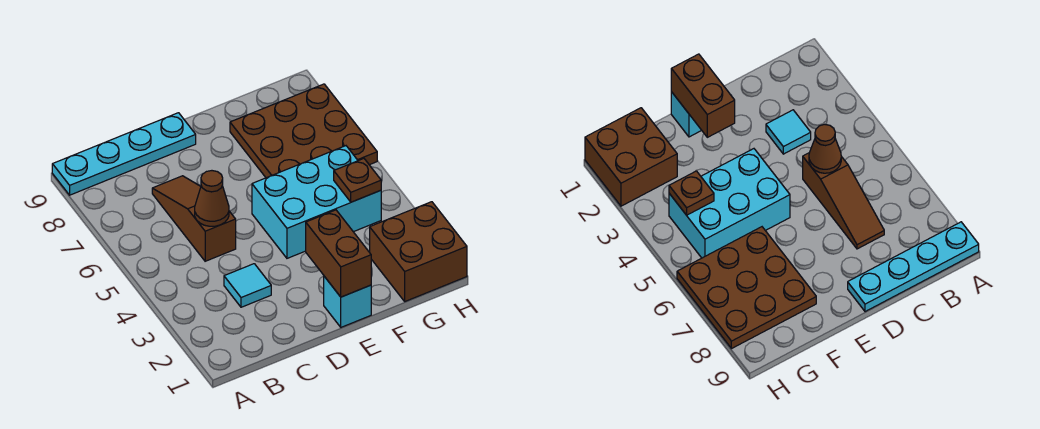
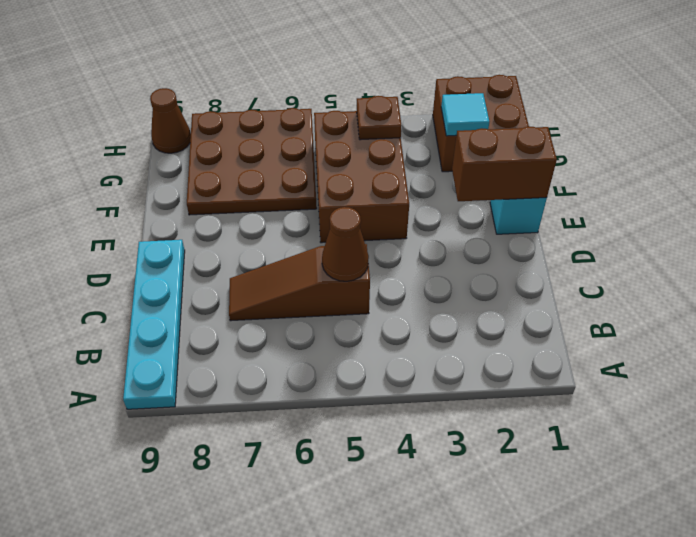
cyan tile C3 level 1 -> cyan tile G2 level 2
cyan brick E4:G5 level 1 -> brown brick E4:G5 level 1
none -> brown cone H9 level 1

